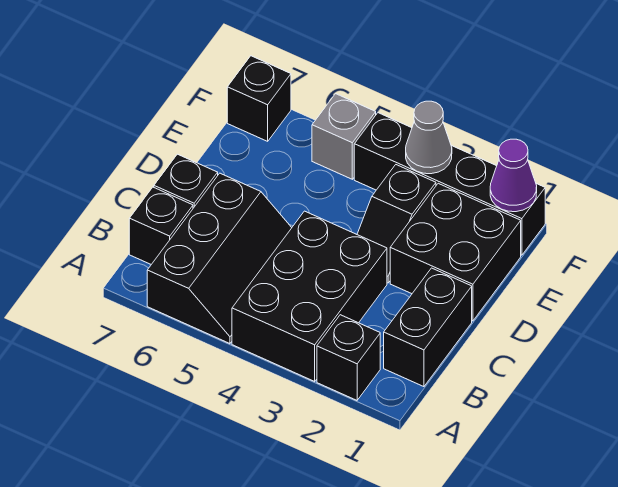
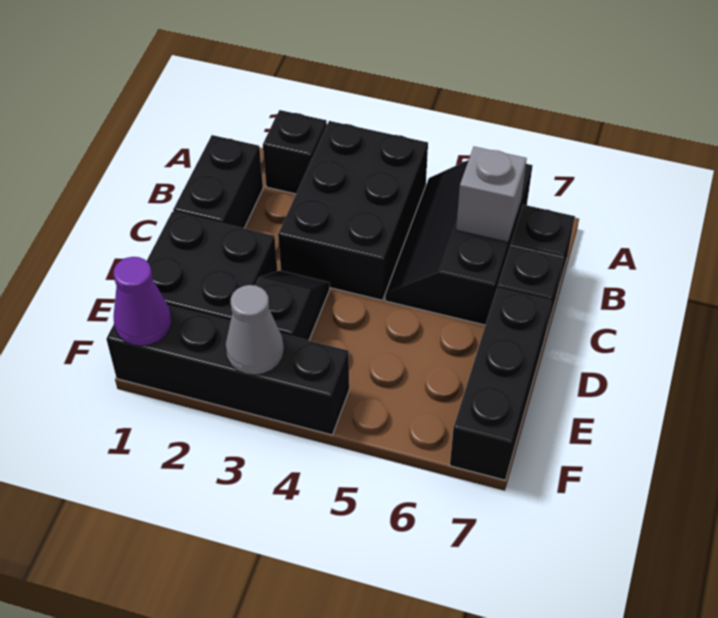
grey brick F5 level 1 -> grey brick B6 level 2
black brick F7 level 1 -> black brick D7:F7 level 1

